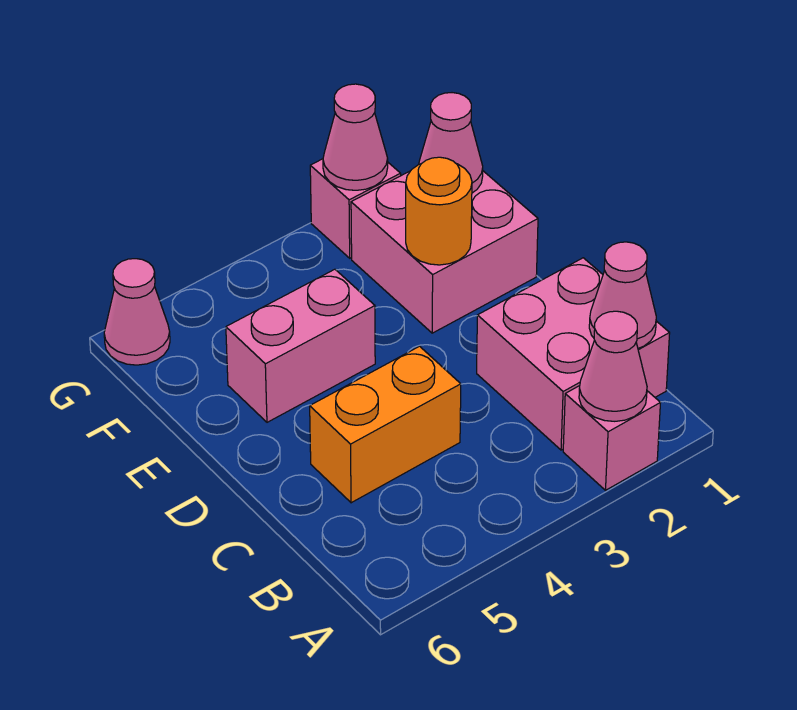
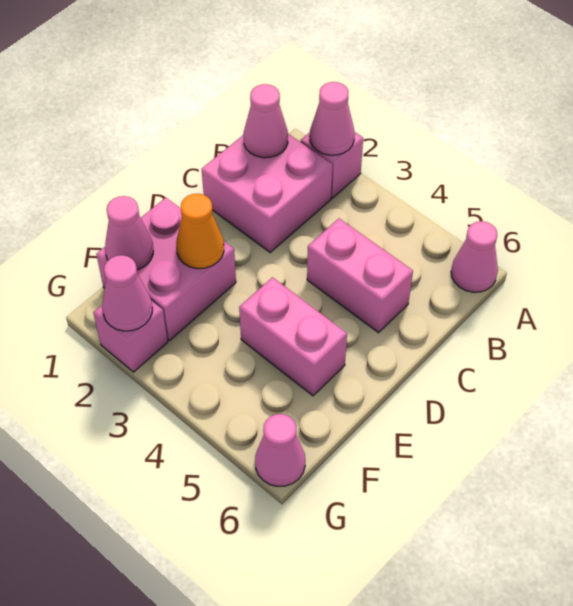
none -> pink cone A6 level 1
orange brick C4:C5 level 1 -> pink brick C4:C5 level 1
orange round brick E2 level 2 -> orange cone E2 level 2

